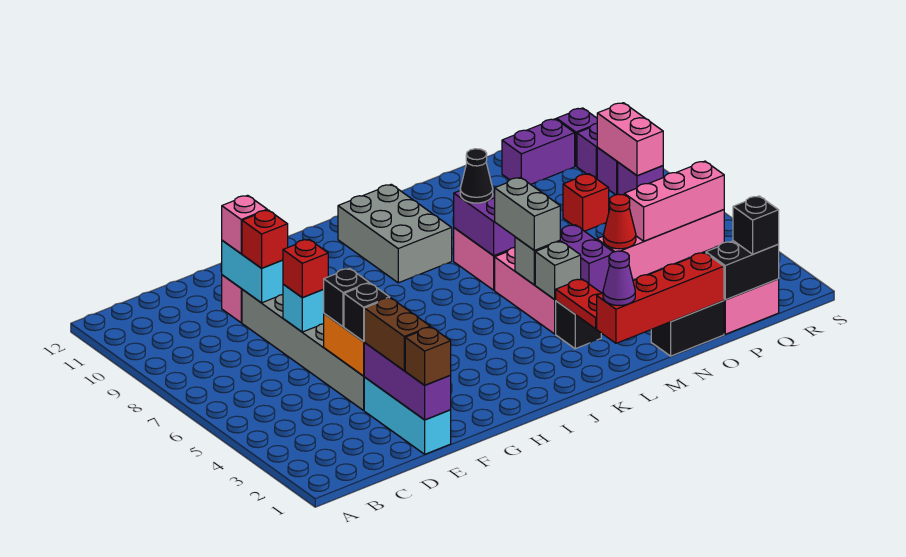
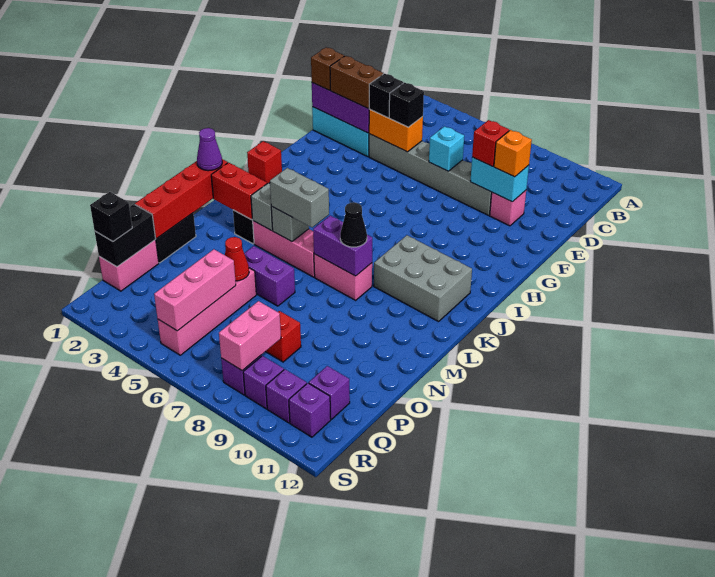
red brick E7 level 3 -> red brick I1 level 1
pink brick E10 level 3 -> orange brick E10 level 3
red plate L2:L3 level 2 -> red brick L2:L3 level 2
purple brick P11:Q11 level 1 -> purple brick Q11 level 1
pink brick R8:R9 level 2 -> pink brick Q8:R8 level 2

